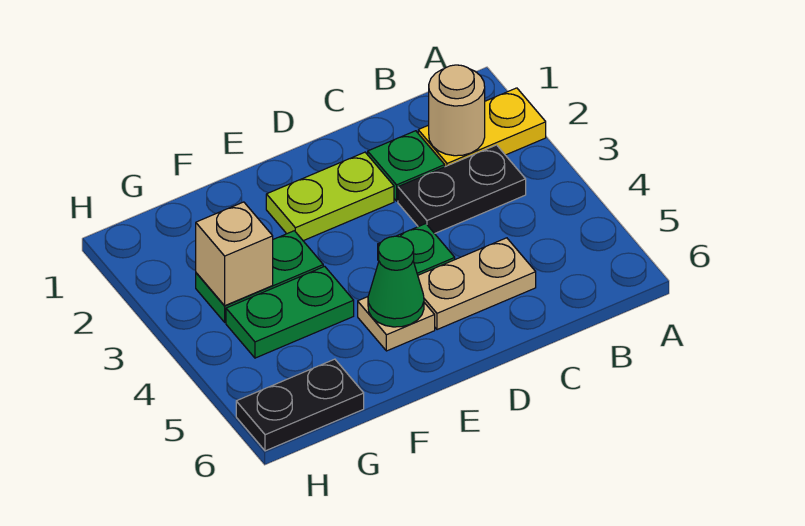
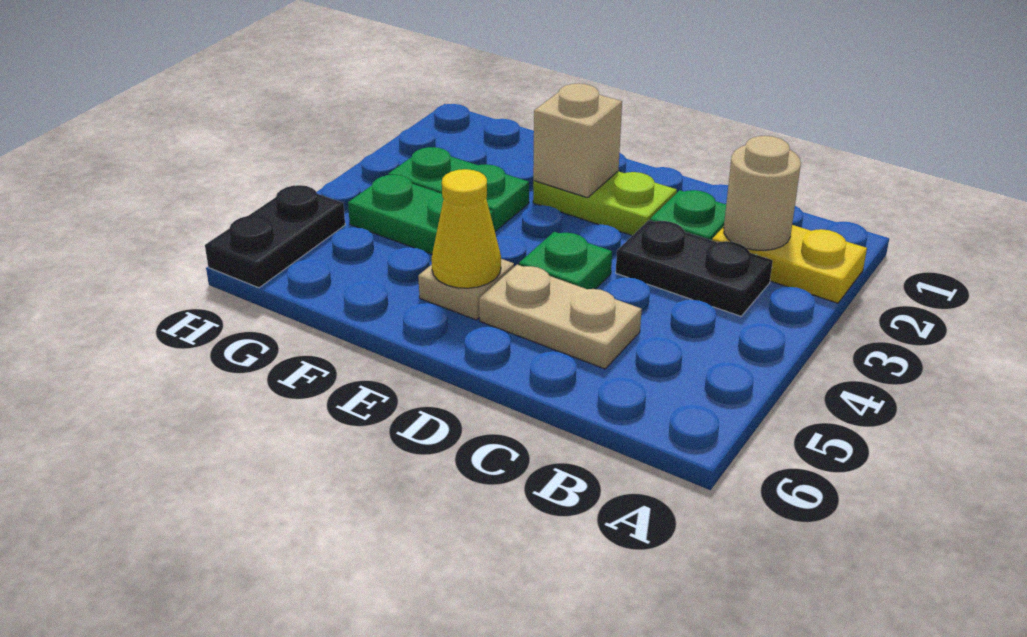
green cone E5 level 2 -> yellow cone E5 level 2
tan brick G3 level 2 -> tan brick E2 level 2
black plate G6:H6 level 1 -> black plate H5:H6 level 1

